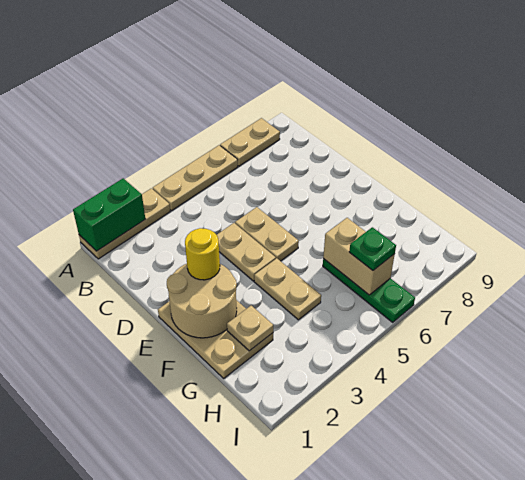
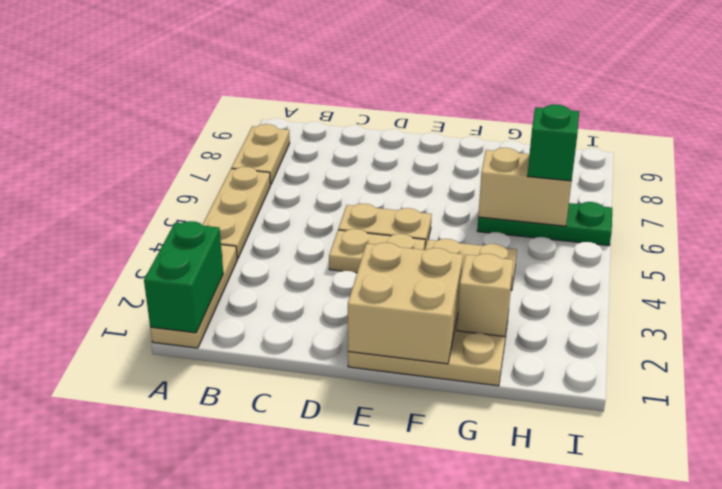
tan round brick E1:F2 level 2 -> tan brick E1:F2 level 2
yellow round brick E2 level 3 -> none
tan plate G2 level 2 -> tan brick G2 level 2
green plate H6 level 3 -> green brick H6 level 3

